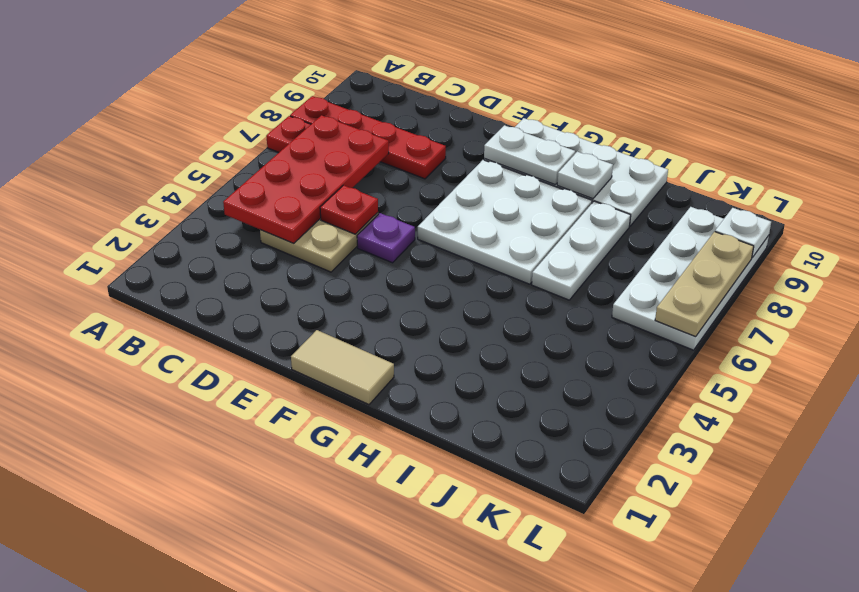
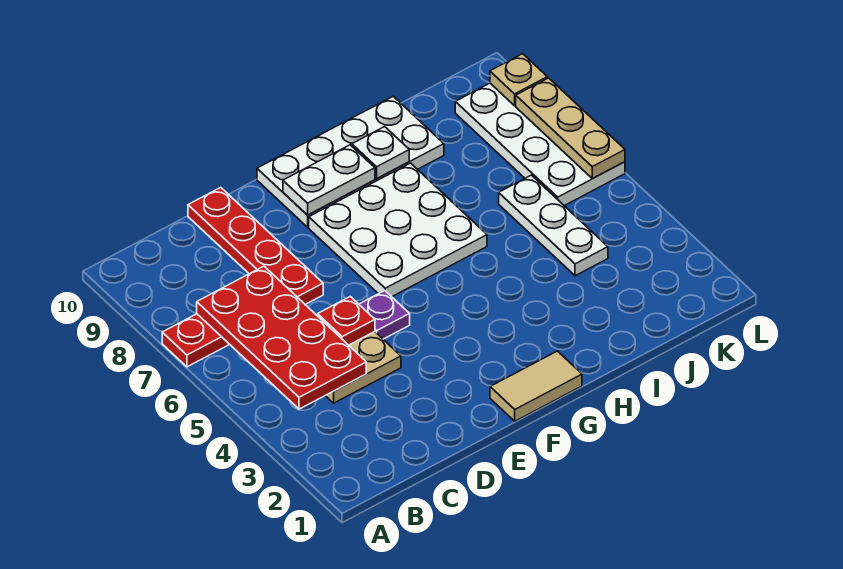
red plate A8:D8 level 1 -> red plate D7:D10 level 1
white plate I6:I8 level 1 -> white plate J4:J6 level 1
white plate L9 level 2 -> tan plate L9 level 2

